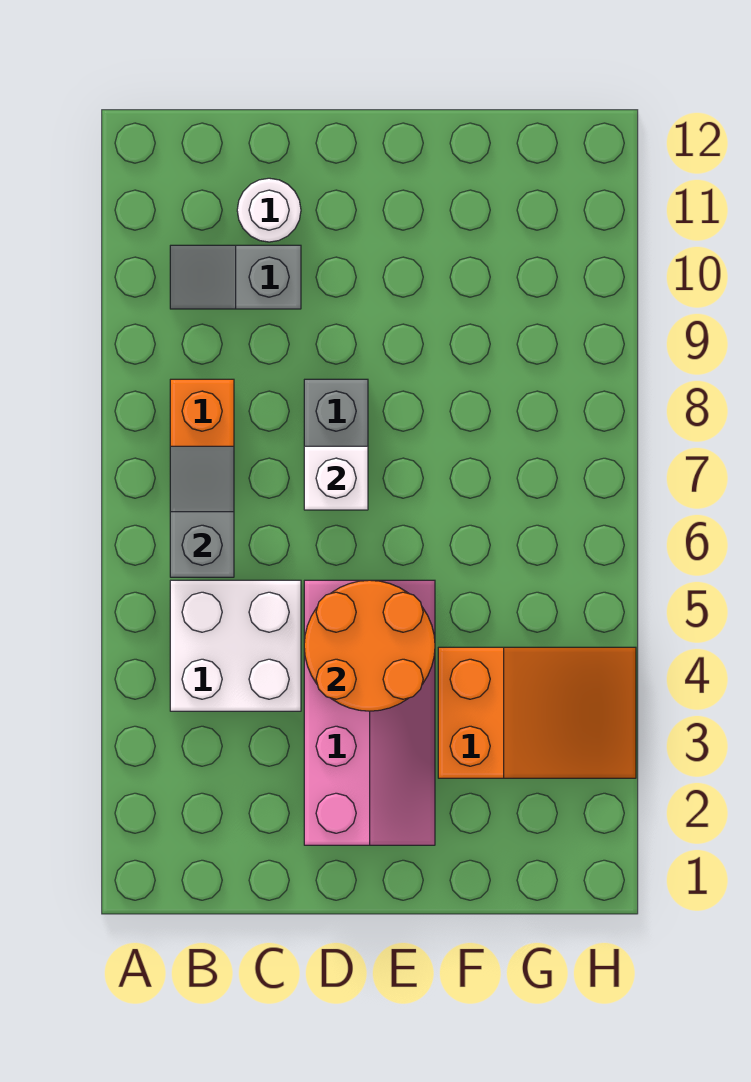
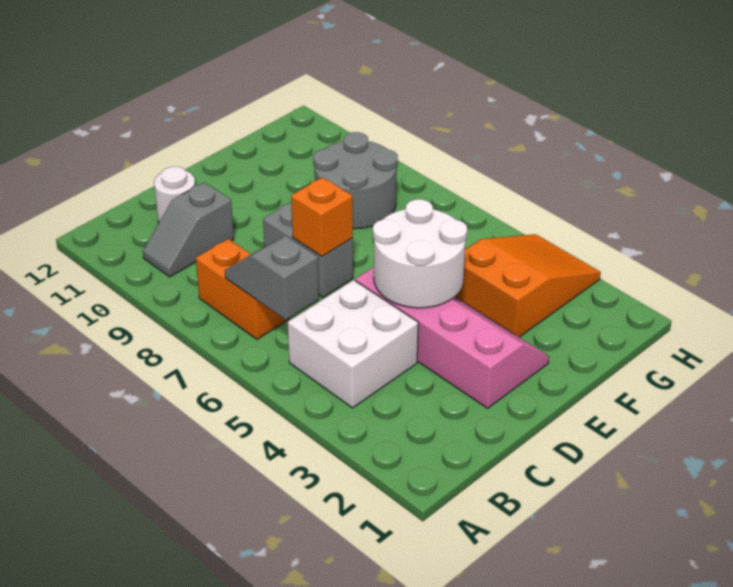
orange round brick D4:E5 level 2 -> white round brick D4:E5 level 2
white brick D7 level 2 -> orange brick D7 level 2
none -> grey round brick F8:G9 level 1

